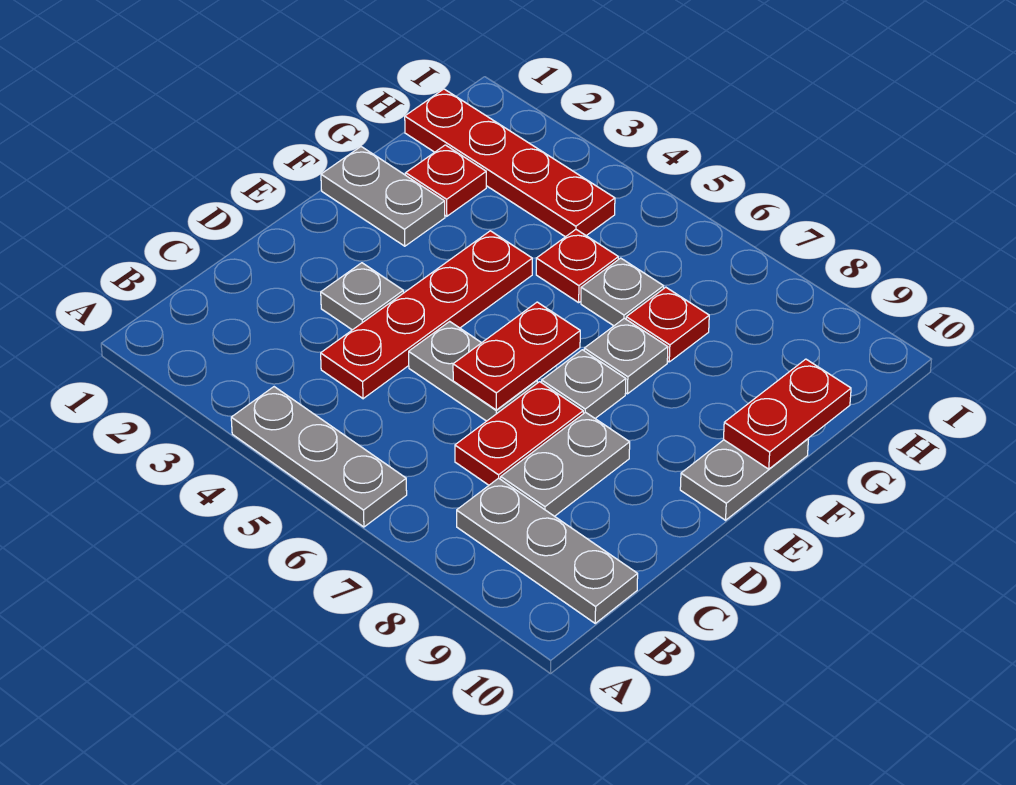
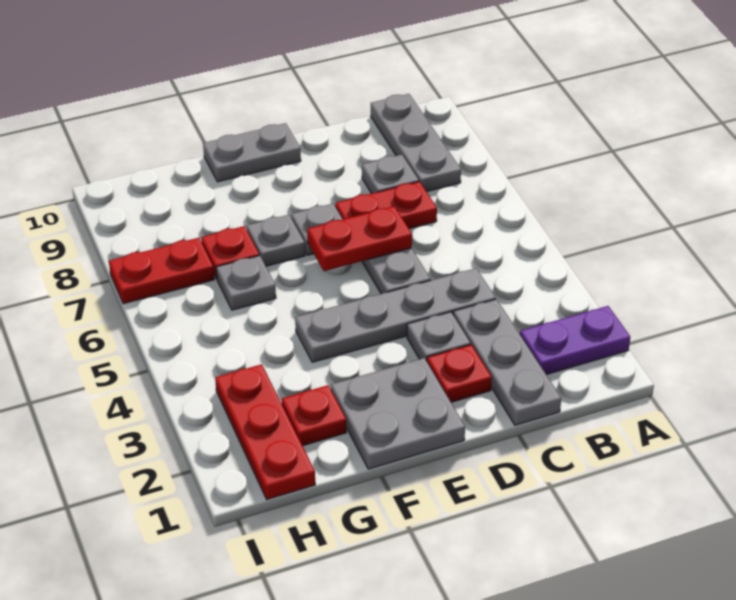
none -> purple plate A2:B2 level 1
grey plate A4:A6 level 1 -> grey plate C1:C3 level 1
red plate C4:F4 level 1 -> grey plate C4:F4 level 1
grey plate C8:D8 level 1 -> grey plate C8 level 1
grey plate F1:F2 level 1 -> grey plate E1:F2 level 1
red plate F10:G10 level 2 -> red plate H7:I7 level 1
red plate G5 level 1 -> red plate D2 level 1
red plate H1:H4 level 1 -> red plate H1:H3 level 1

